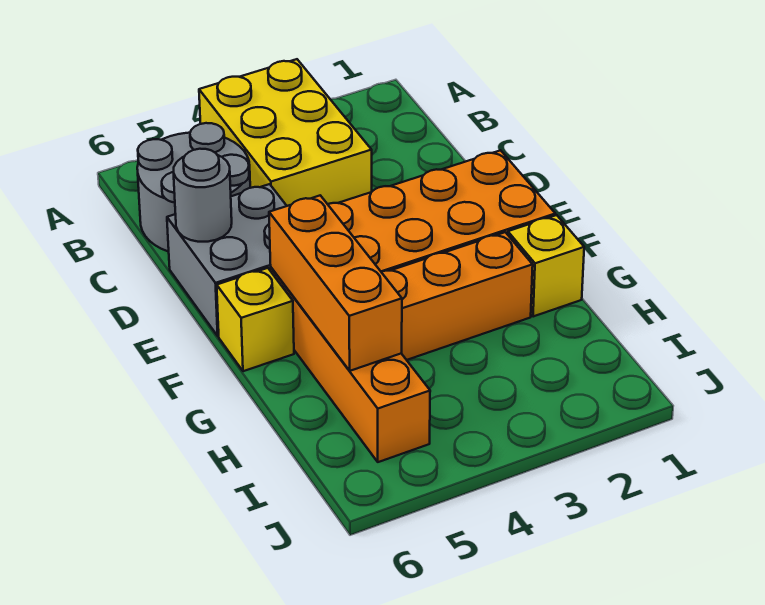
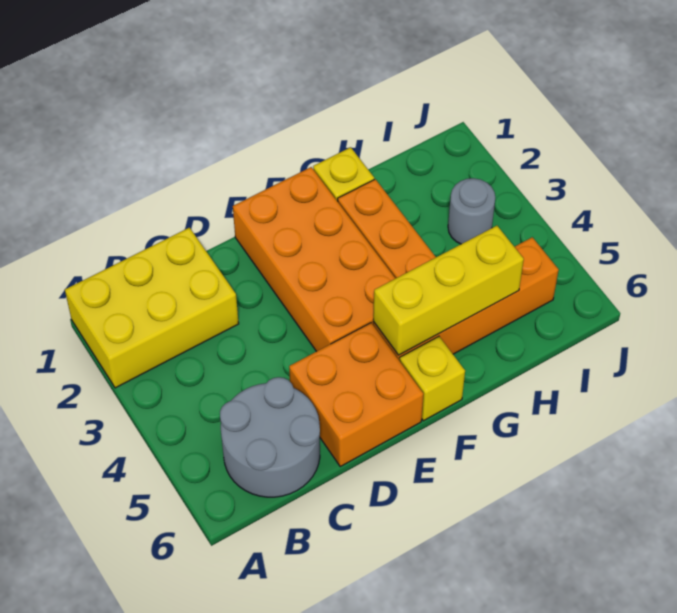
yellow brick A3:C4 level 1 -> yellow brick A1:C2 level 1
grey brick D5:E6 level 1 -> orange brick D5:E6 level 1
grey round brick D6 level 2 -> grey round brick I3 level 1
orange brick F5:H5 level 2 -> yellow brick F5:H5 level 2

